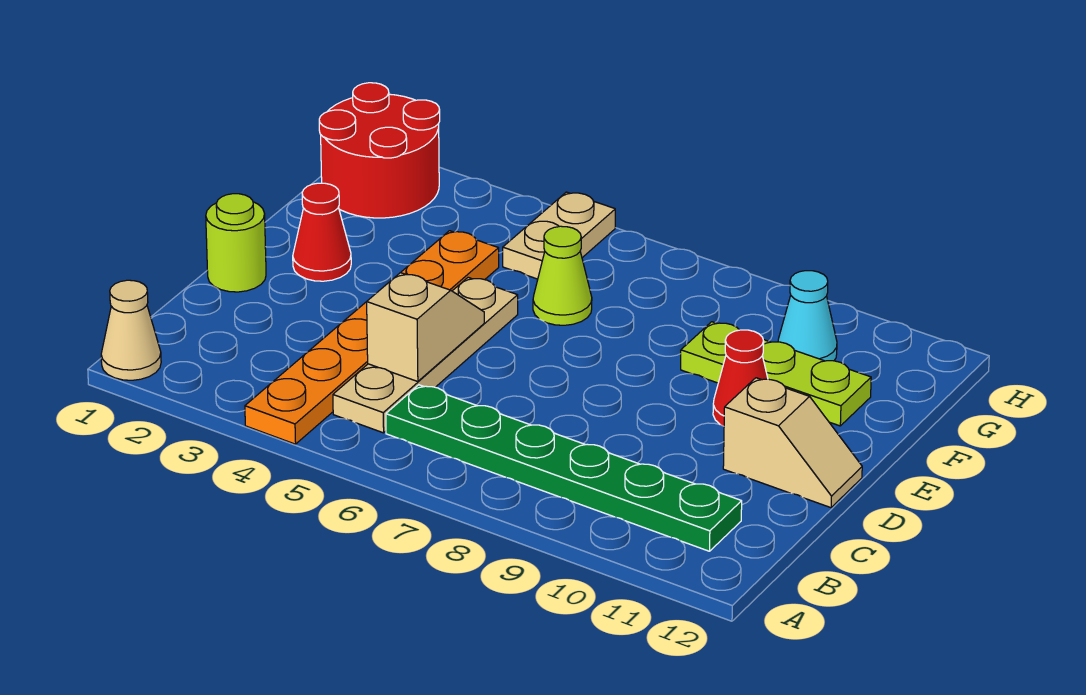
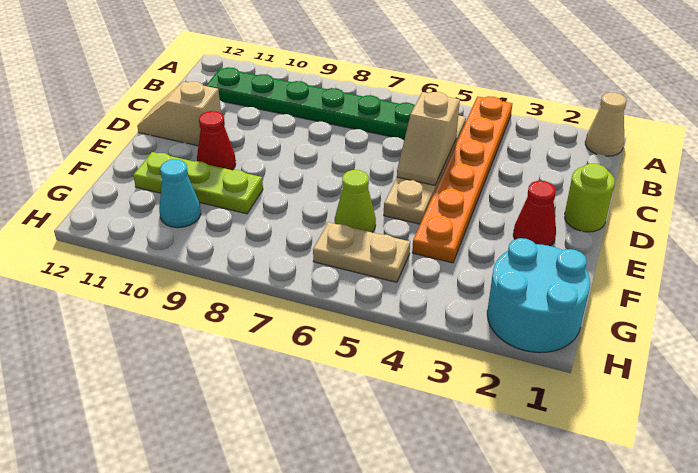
red round brick G1:H2 level 1 -> cyan round brick G1:H2 level 1
tan plate G5:H5 level 1 -> tan plate G5:G6 level 1

